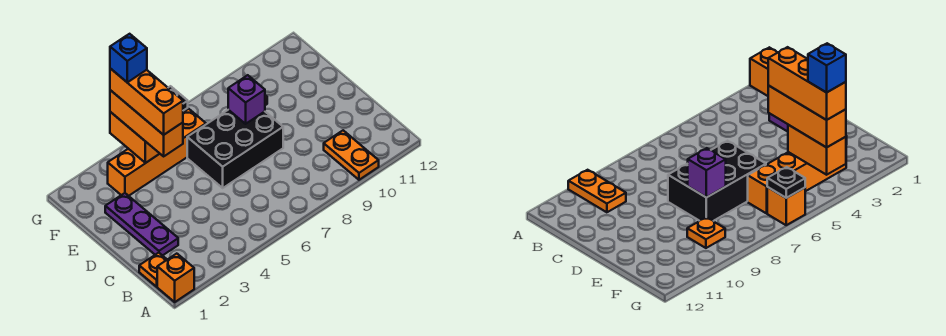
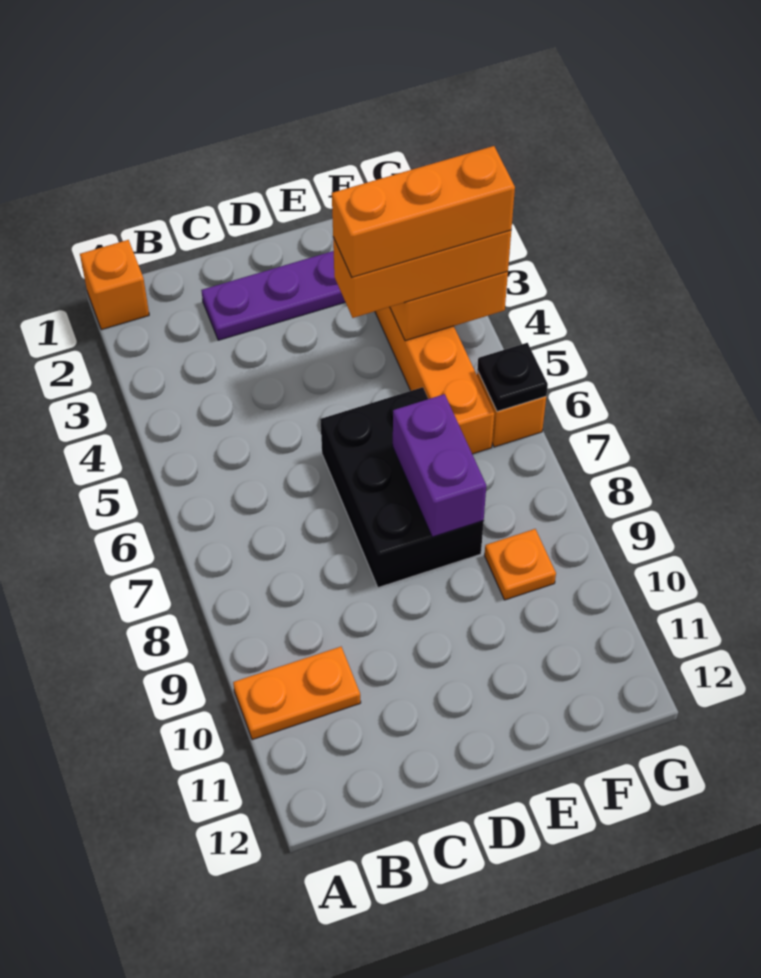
orange plate B1 level 1 -> none
purple brick E8 level 2 -> purple brick E7:E8 level 2
blue brick G4 level 5 -> none

